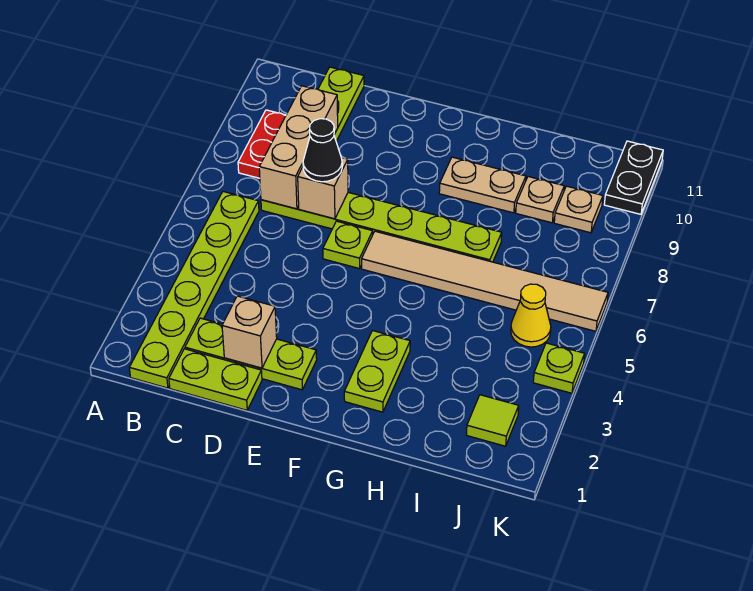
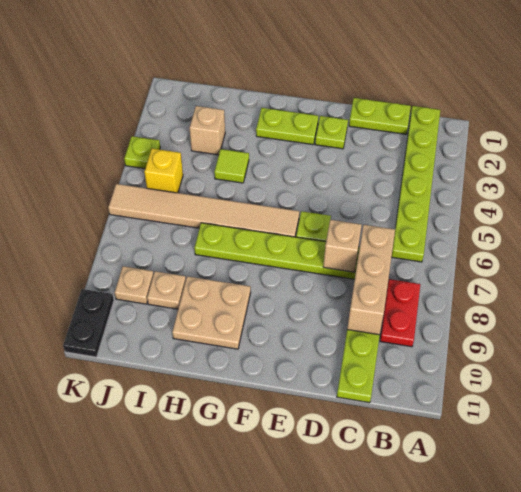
lime plate C2:E2 level 1 -> lime plate E2 level 1
tan brick D2 level 2 -> tan brick I3 level 1
black cone D7 level 3 -> none
lime plate G2:G3 level 1 -> lime plate F2:G2 level 1
tan plate G9:H9 level 1 -> tan plate G9:H10 level 1
lime tile J2 level 1 -> lime tile H4 level 1
yellow cone J5 level 1 -> yellow brick J5 level 1

